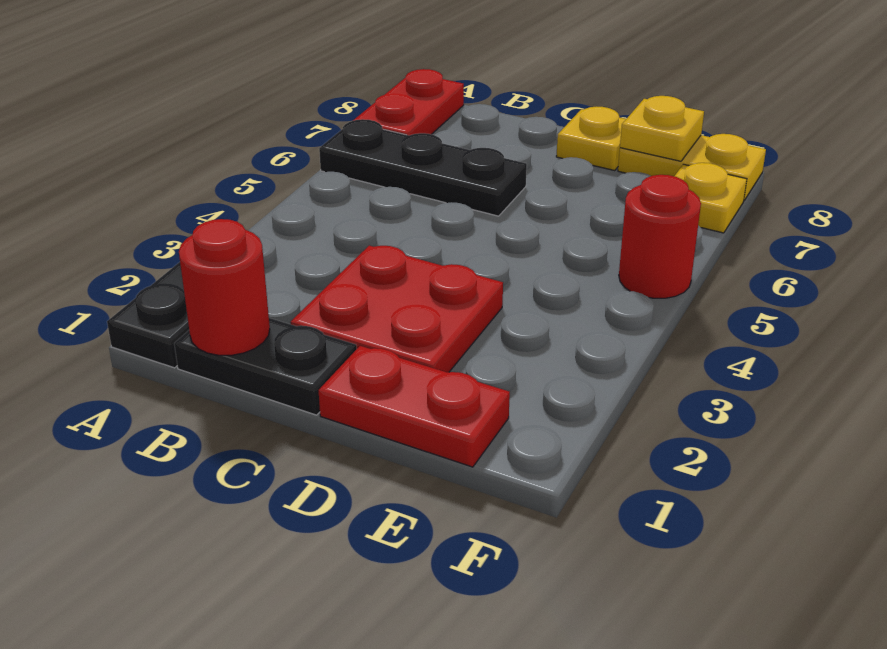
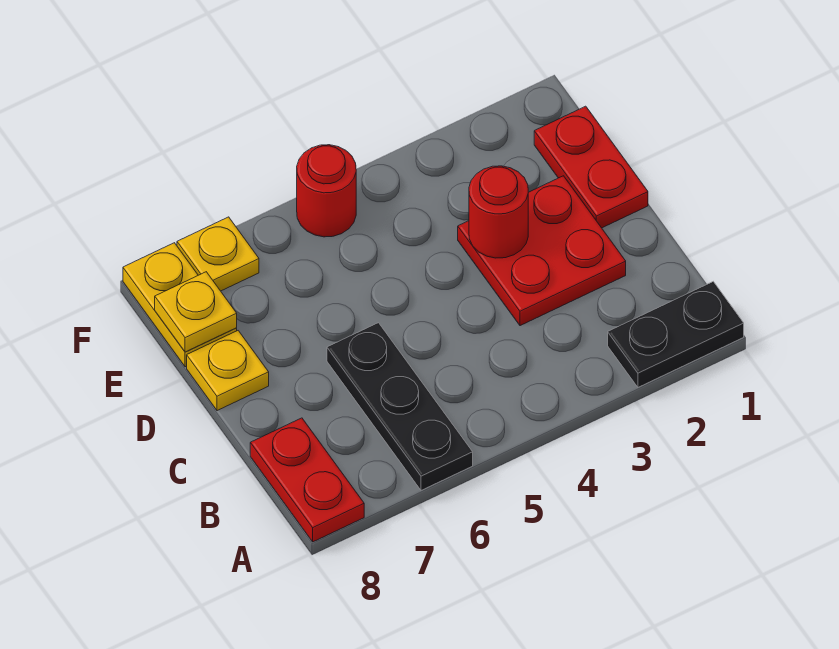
red plate A7:A8 level 1 -> red plate A8:B8 level 1
black plate B1:C1 level 1 -> none
red round brick B1 level 2 -> red round brick D3 level 2

